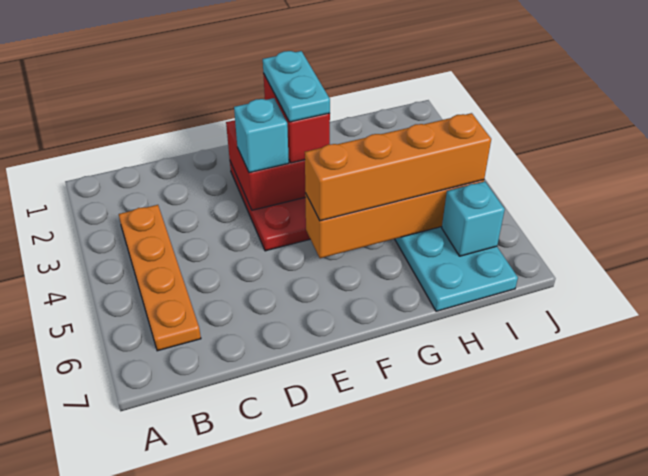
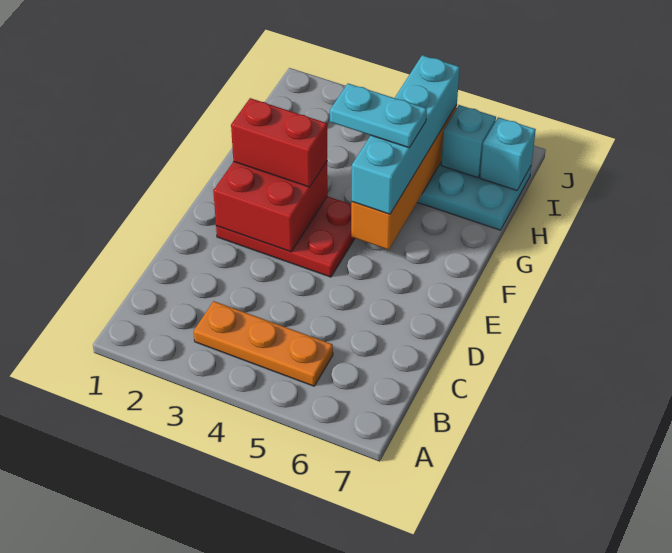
orange plate B3:B6 level 1 -> orange plate B3:B5 level 1
cyan brick E3 level 3 -> cyan brick I7 level 2
cyan plate F2:F3 level 4 -> cyan plate G4:G5 level 4
orange brick F5:I5 level 3 -> cyan brick F5:I5 level 3

